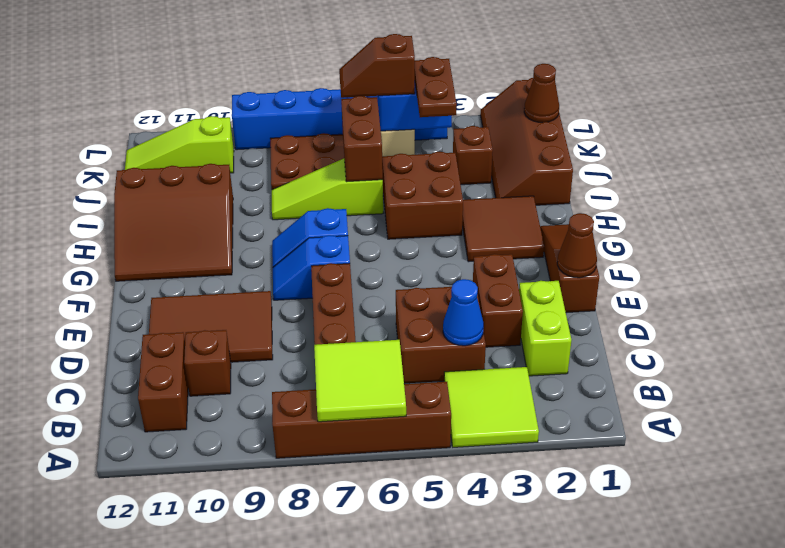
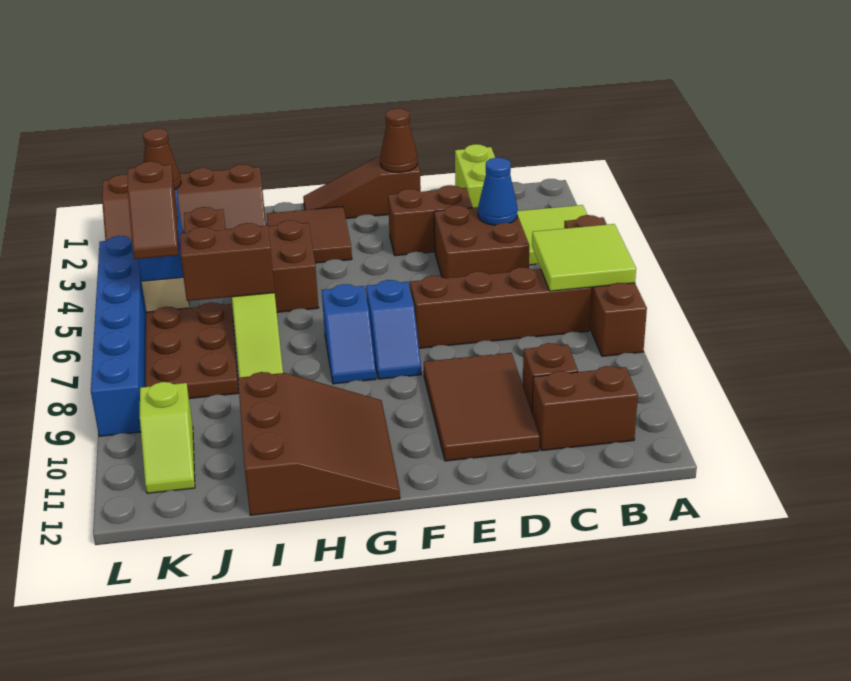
lime brick C2:D2 level 1 -> lime brick C1:C2 level 1
brown plate J4:K4 level 3 -> none
lime slope K10:K12 level 1 top 10 -> lime slope K10:K11 level 1 top 10

